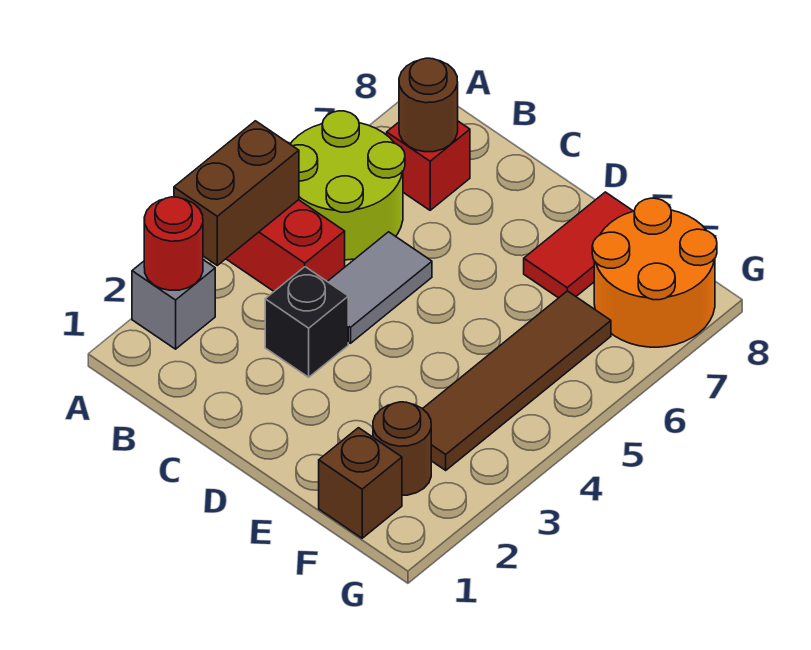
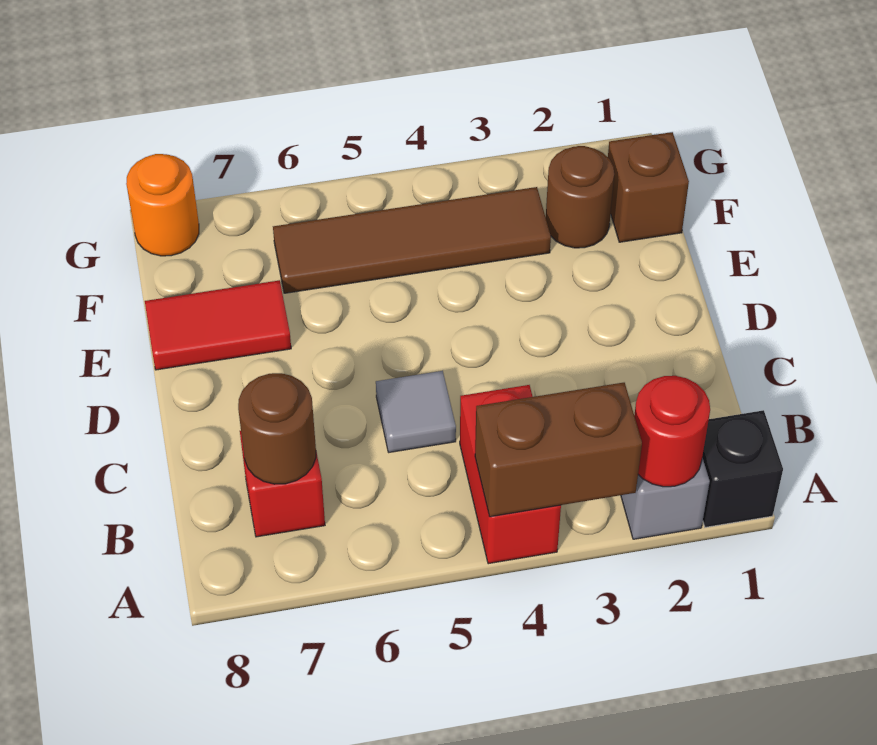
lime round brick A5:B6 level 1 -> none
black brick C3 level 1 -> black brick A1 level 1
grey tile C4:C5 level 1 -> grey tile C5 level 1
orange round brick F7:G8 level 1 -> orange round brick G8 level 1

